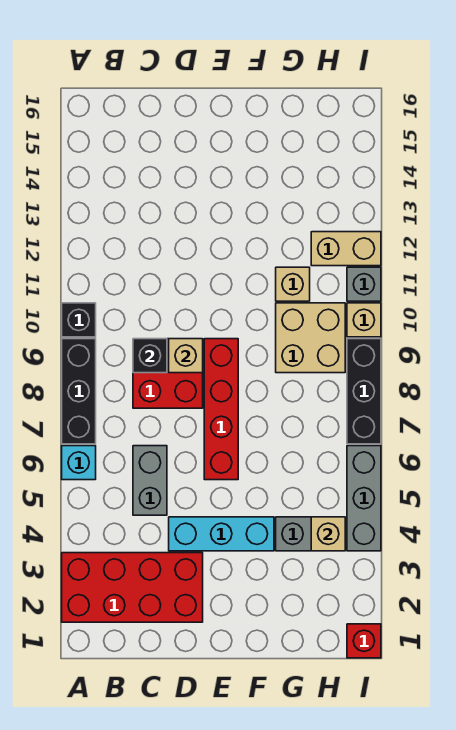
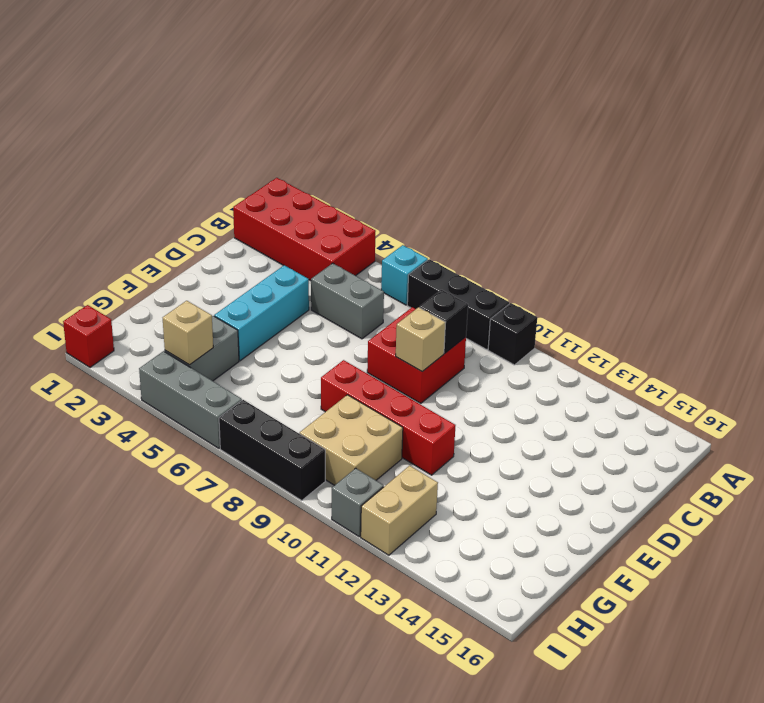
red brick A2:D3 level 1 -> red brick A1:B4 level 1
red brick E6:E9 level 1 -> red brick F8:F11 level 1
tan brick G11 level 1 -> none
tan brick I10 level 1 -> none

